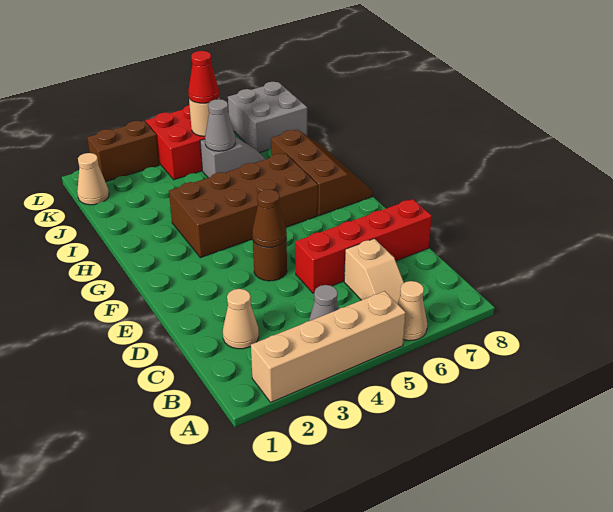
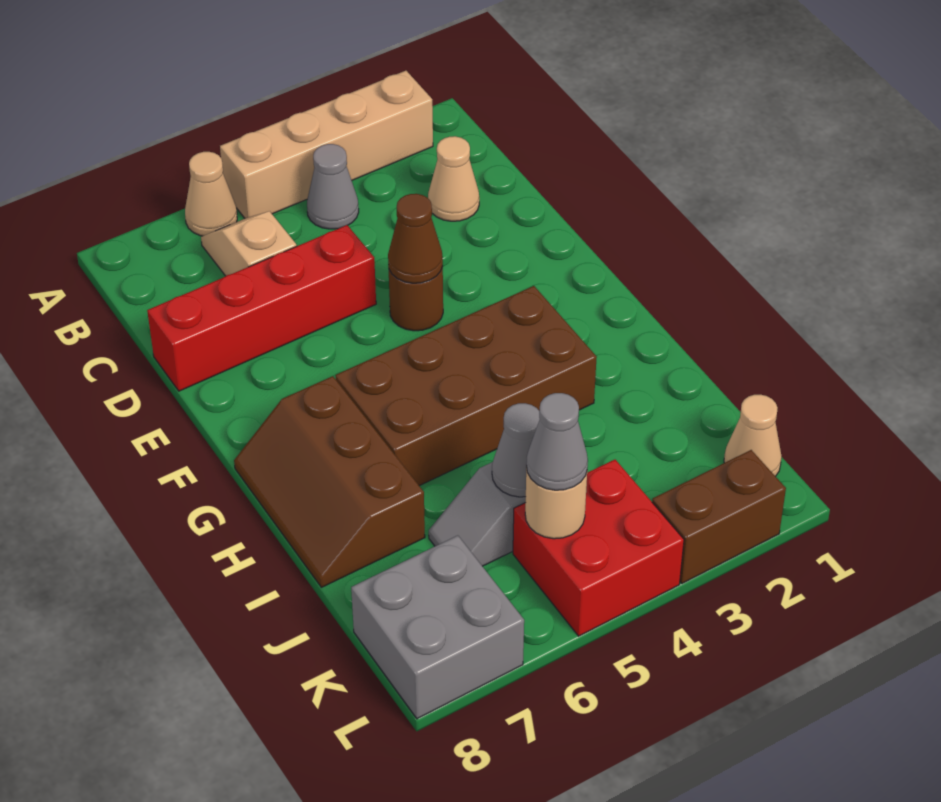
red cone K5 level 3 -> grey cone K5 level 3

